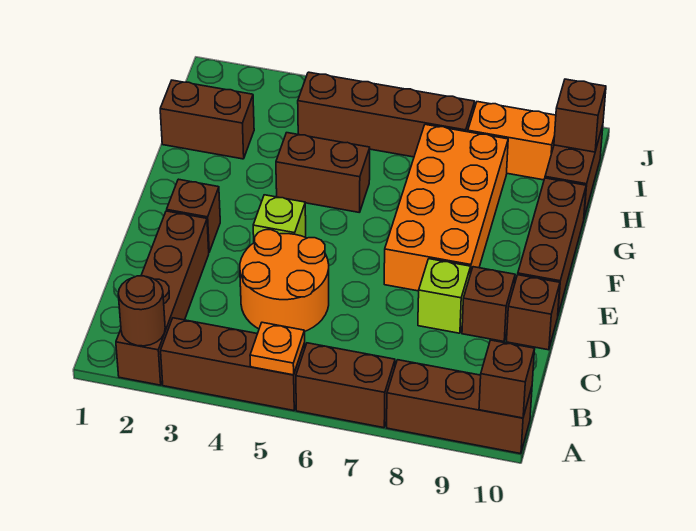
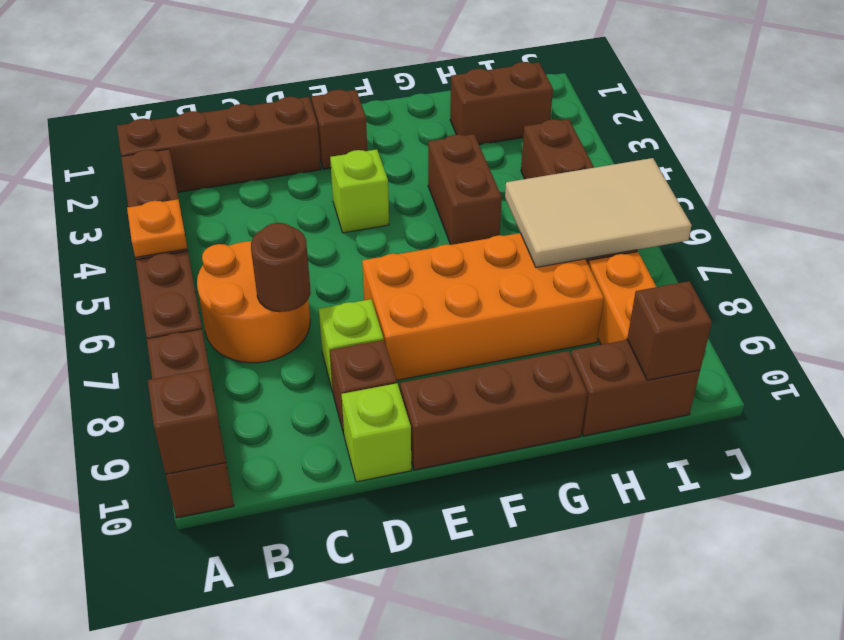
brown round brick A2 level 2 -> brown round brick C7 level 2
orange round brick C4:D5 level 1 -> orange round brick B6:C7 level 1
brown brick D10 level 1 -> lime brick D10 level 1
brown brick H1:H2 level 1 -> brown brick H2:I2 level 1
none -> tan tile H6:J7 level 2

